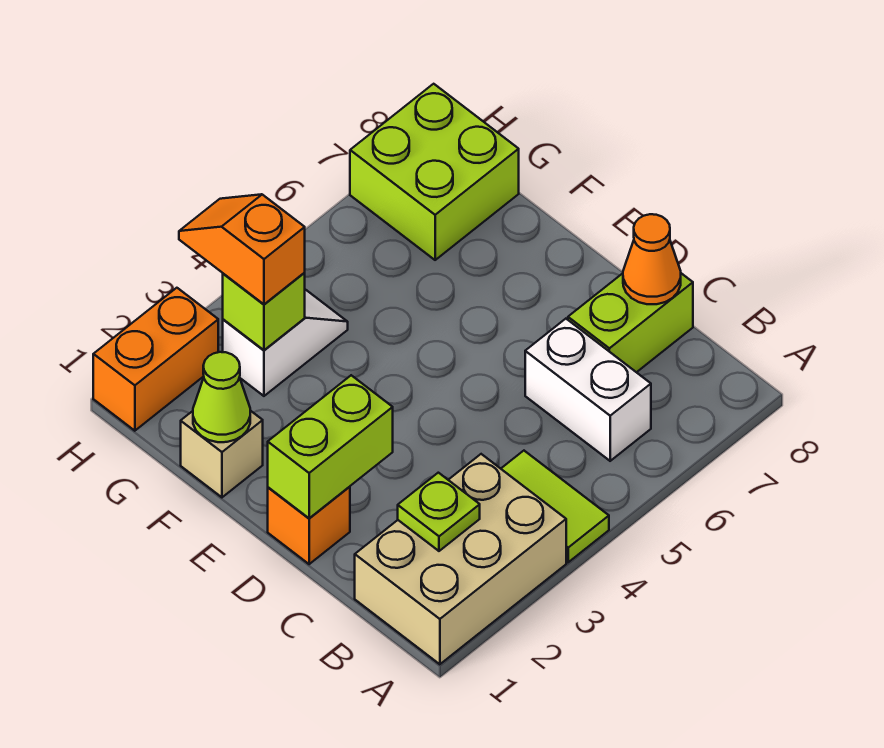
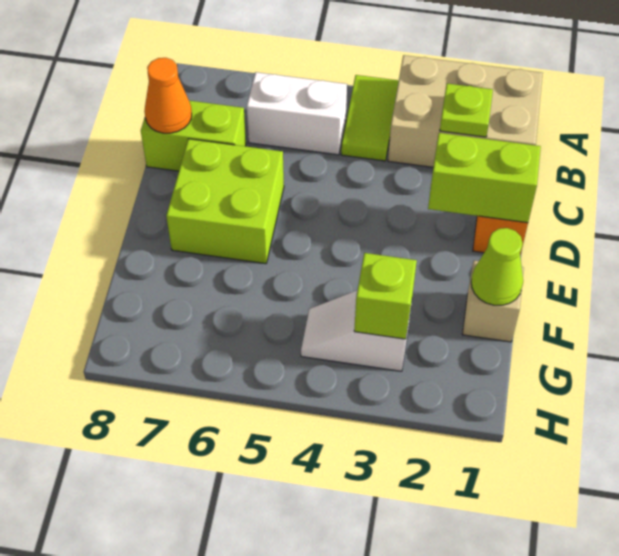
white brick B6:C6 level 1 -> white brick B5:B6 level 1
orange slope G3:H3 level 3 top G -> none
lime brick G7:H8 level 1 -> lime brick D6:E7 level 1
orange brick H1:H2 level 1 -> none

